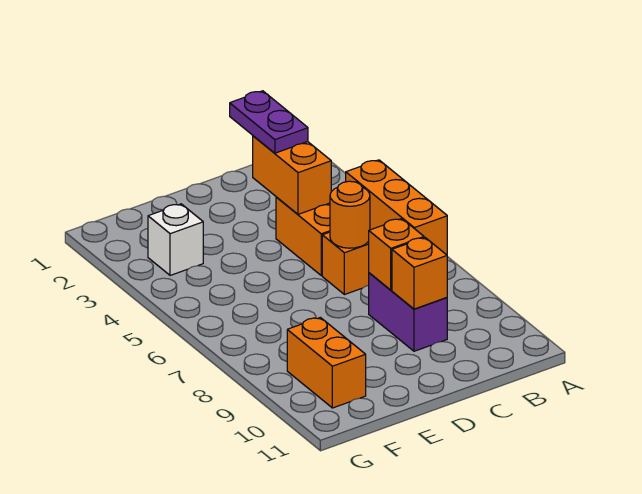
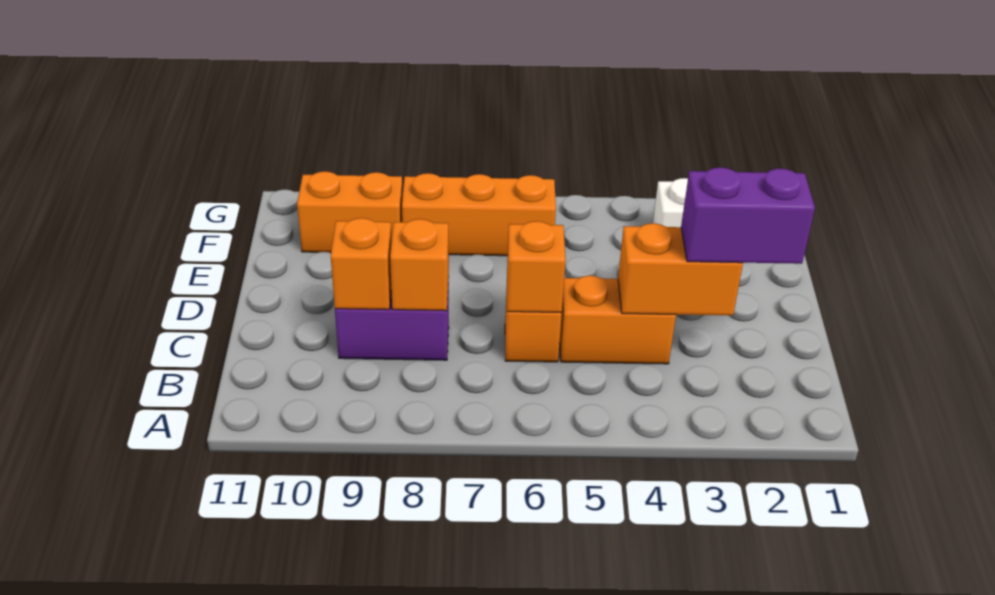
orange brick A4:A6 level 1 -> orange brick F6:F8 level 1
purple plate C2:C3 level 3 -> purple brick C2:C3 level 3
orange round brick C6 level 2 -> orange brick C6 level 2

